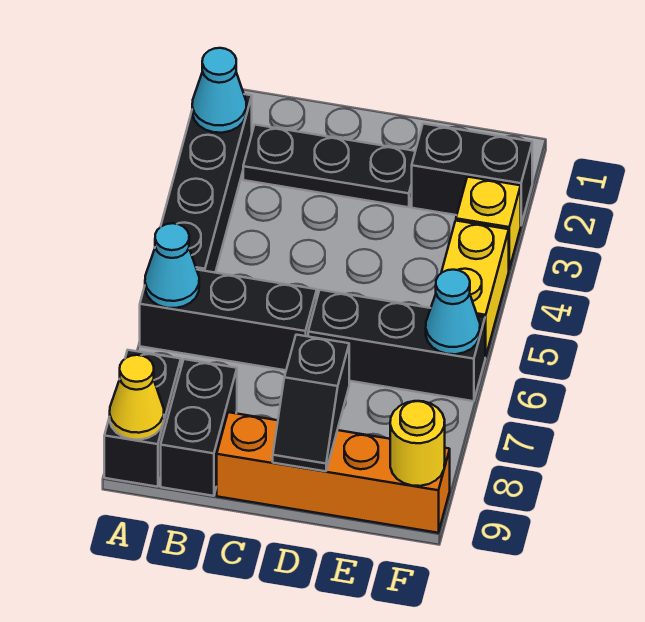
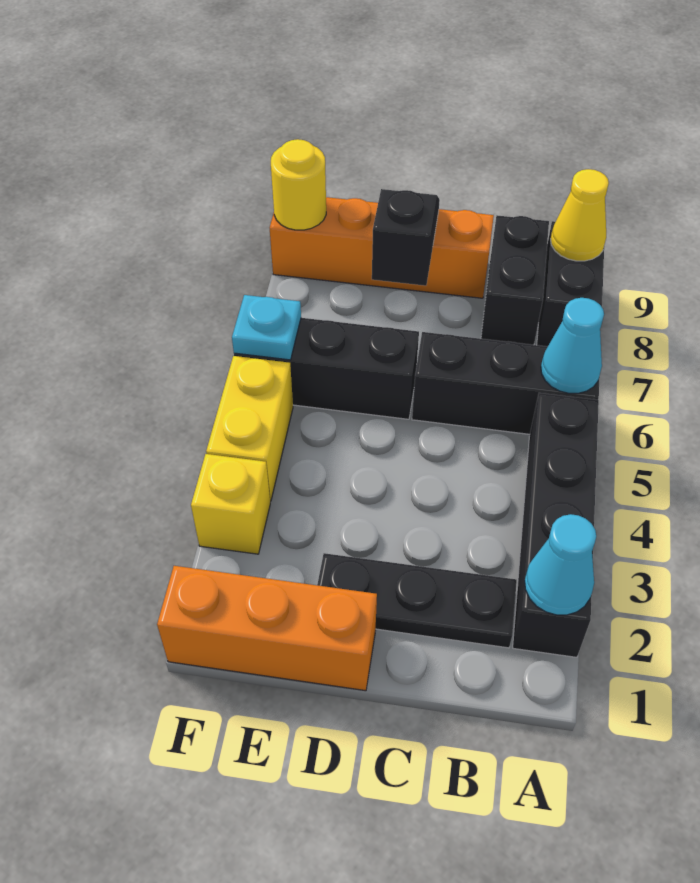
none -> orange brick D1:F1 level 1
black brick E2:F2 level 1 -> none
cyan cone F6 level 2 -> cyan plate F6 level 2

